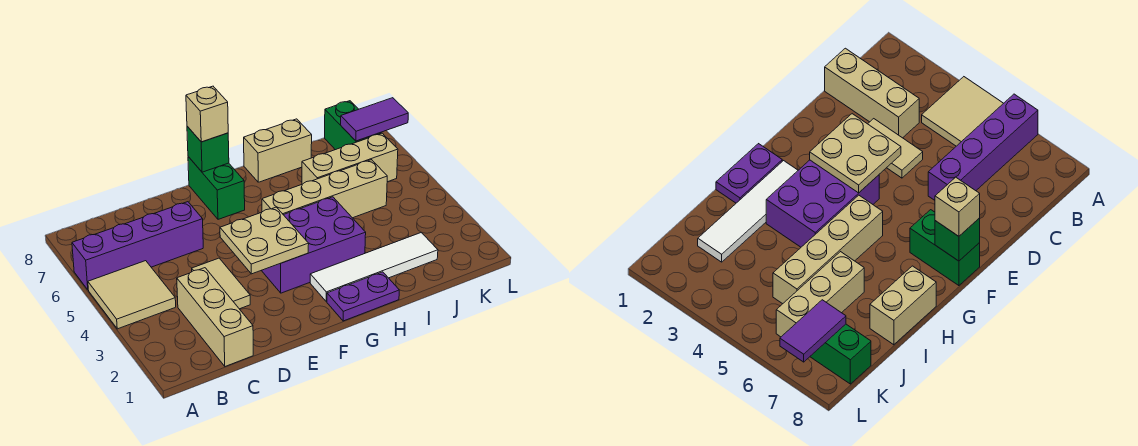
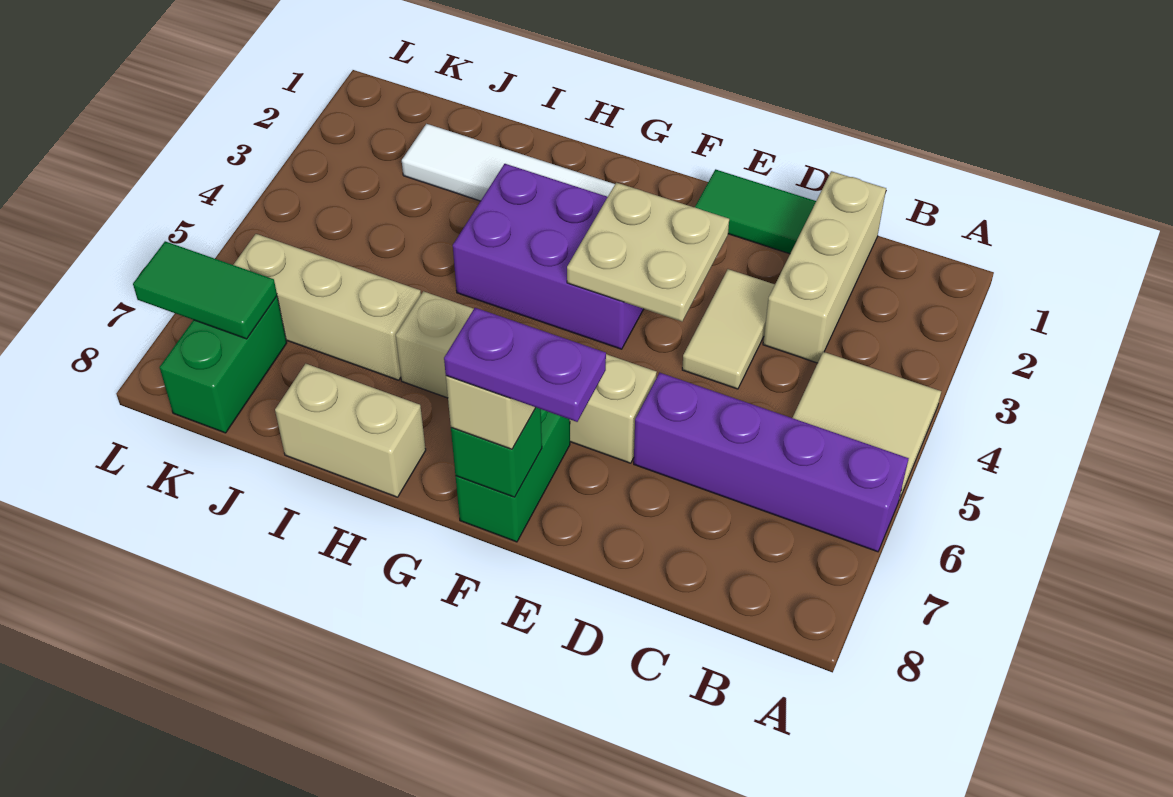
none -> green tile D1:E1 level 1
purple plate G1:H1 level 1 -> purple plate E8:F8 level 4
tan brick G5:J5 level 1 -> tan brick E6:H6 level 1
purple tile K7:L7 level 2 -> green tile K7:L7 level 2

